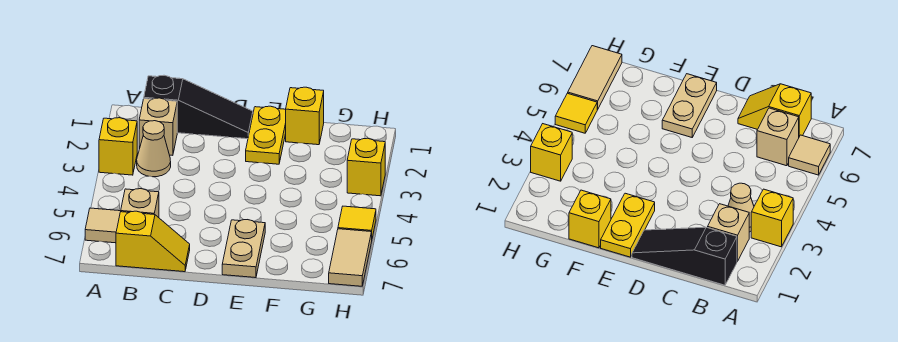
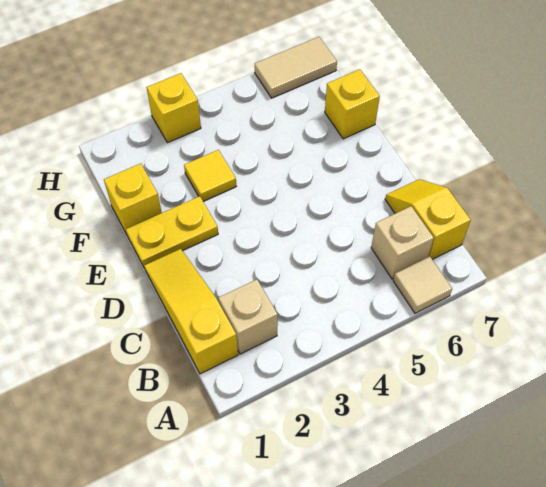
yellow brick A3 level 1 -> yellow brick F7 level 1
black slope B1:D1 level 1 top B -> yellow slope B1:D1 level 1 top B
tan cone B3 level 1 -> none
tan plate E6:E7 level 1 -> none
yellow tile H5 level 1 -> yellow tile F3 level 1

